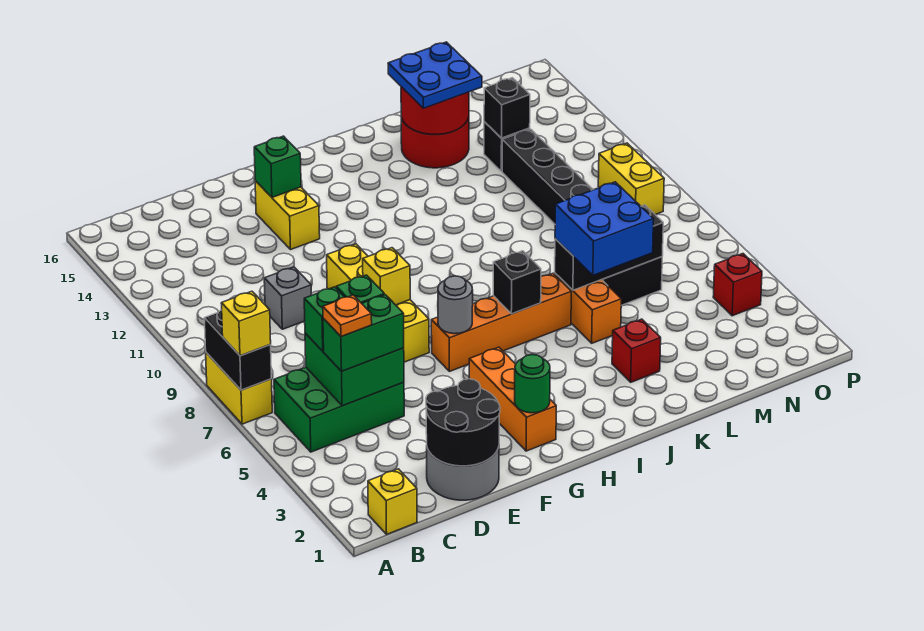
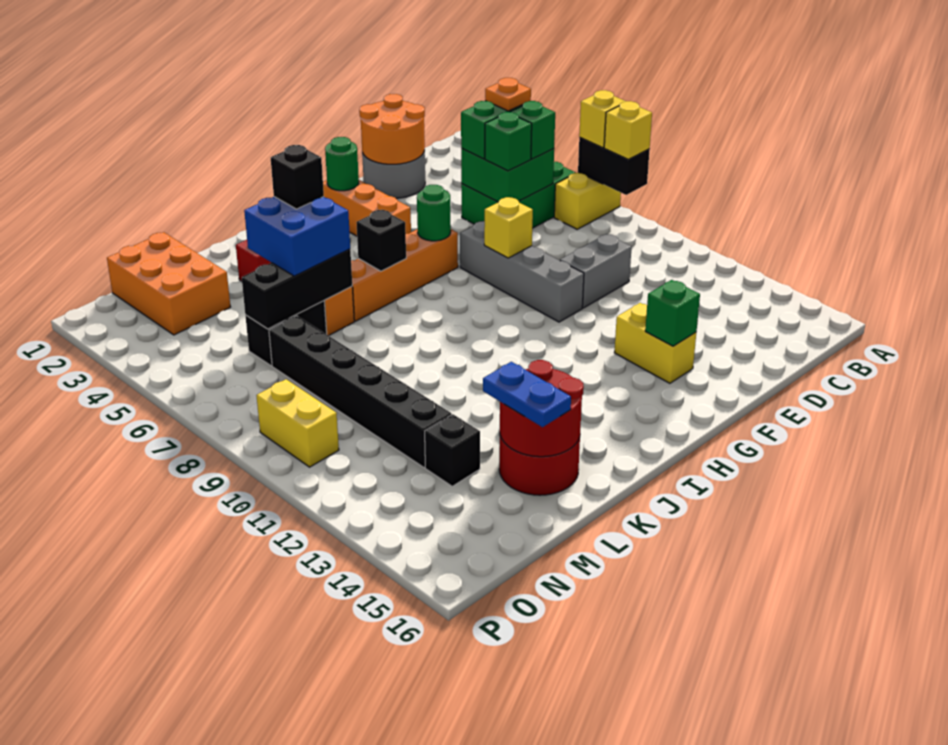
yellow brick A7:A8 level 1 -> yellow brick A7:B7 level 1
yellow brick B1 level 1 -> yellow brick A8 level 3
black round brick D1:E2 level 2 -> orange round brick D1:E2 level 2
grey brick D10 level 1 -> grey brick D10:E10 level 1
yellow brick F7:F10 level 1 -> grey brick F7:F10 level 1
grey round brick G6 level 2 -> green round brick G6 level 2
blue plate K14:L15 level 3 -> blue plate L14:L15 level 3
none -> orange brick M1:N3 level 1
black brick M13 level 2 -> black brick K5 level 4
red brick O4 level 1 -> none

